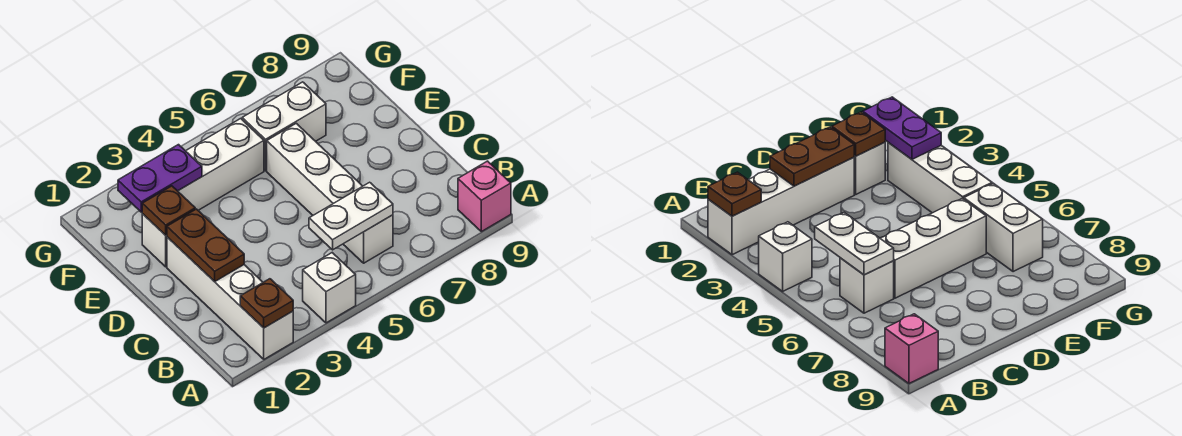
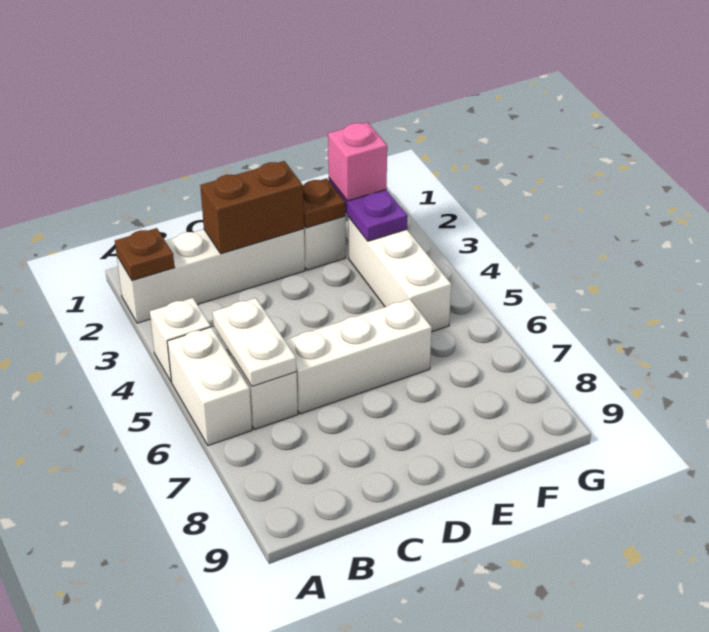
pink brick A9 level 1 -> pink brick F2 level 3
brown plate C2:D2 level 2 -> brown brick C2:D2 level 2
white brick F6:F7 level 1 -> white brick A5:A6 level 1

